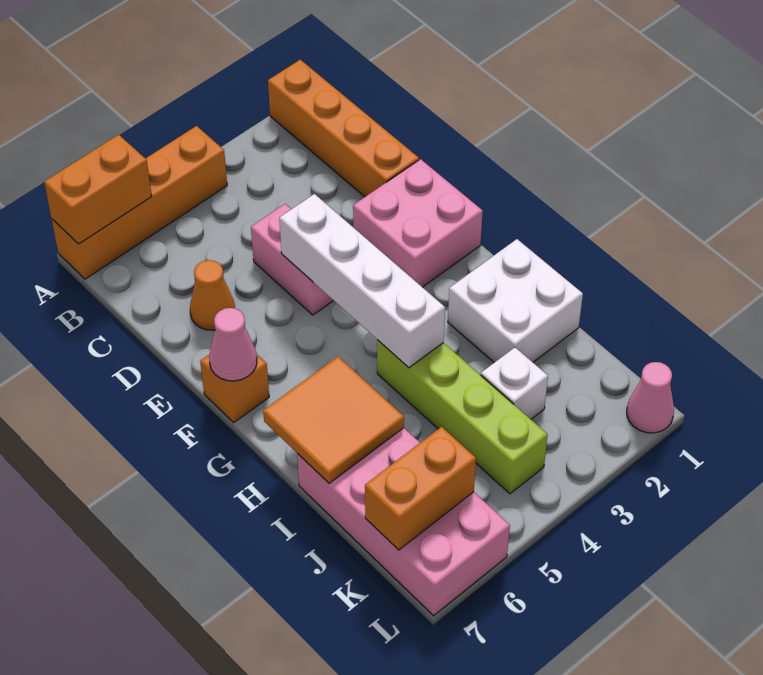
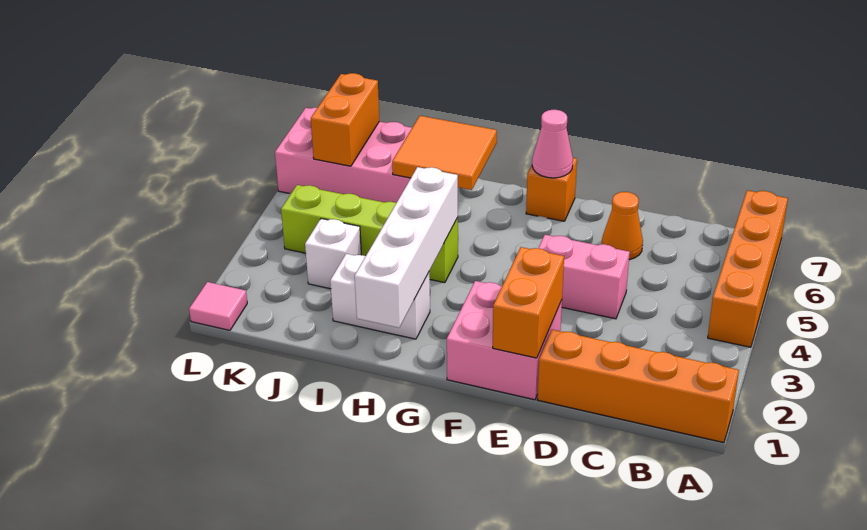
orange brick A6:A7 level 2 -> orange brick E1:E2 level 2
white brick E4:H4 level 2 -> white brick H1:H4 level 2
white brick H1:I2 level 1 -> white brick H2:I2 level 1
pink cone L1 level 1 -> pink tile L1 level 1

